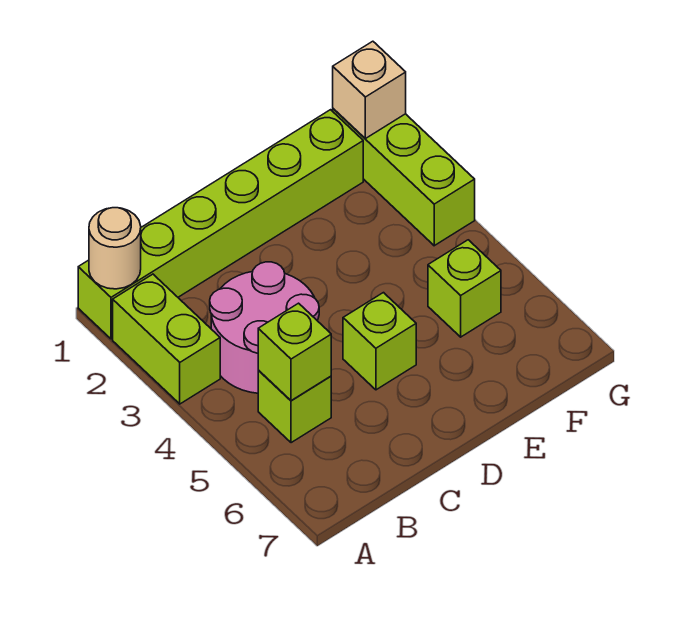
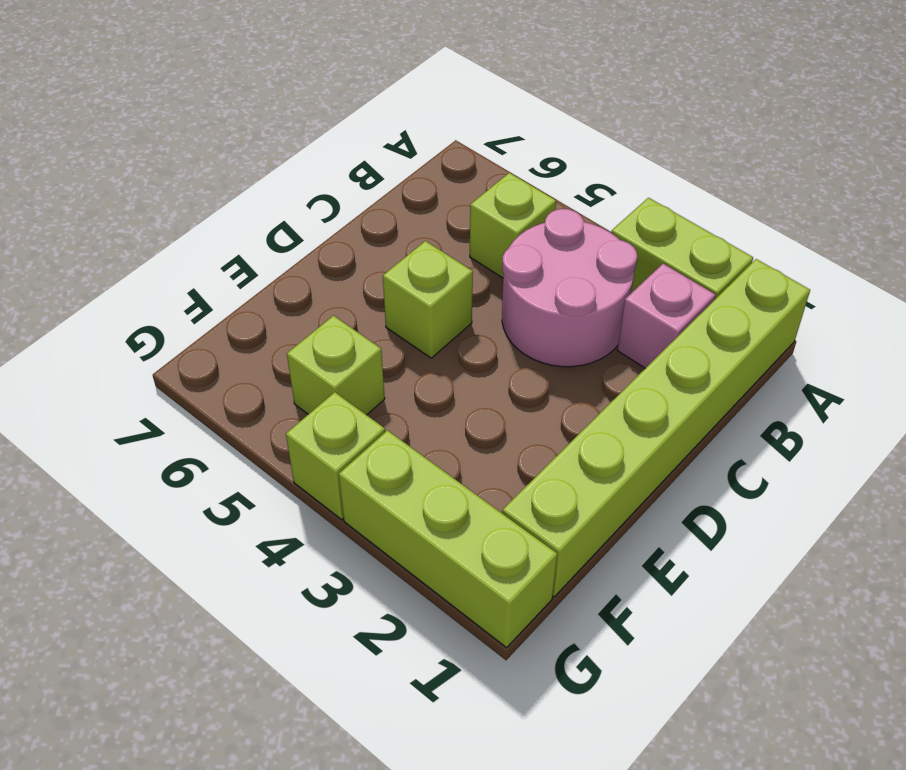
tan round brick A1 level 2 -> none
none -> pink brick B2 level 1
lime brick B5 level 2 -> lime brick G4 level 1
tan brick G1 level 2 -> none

